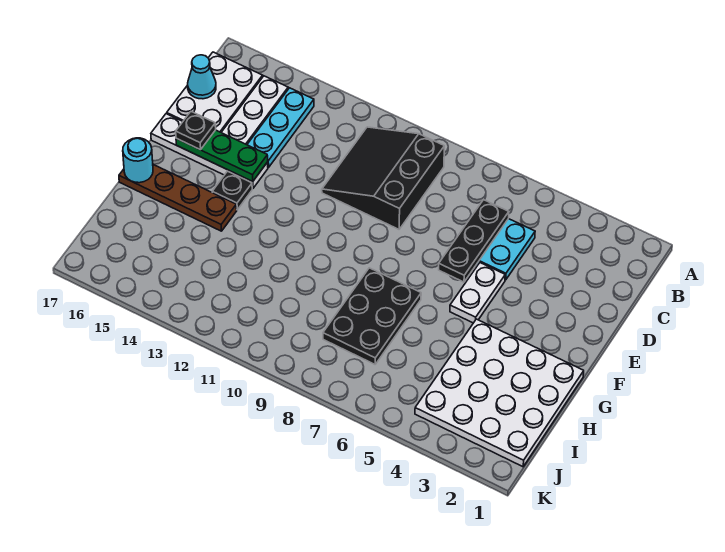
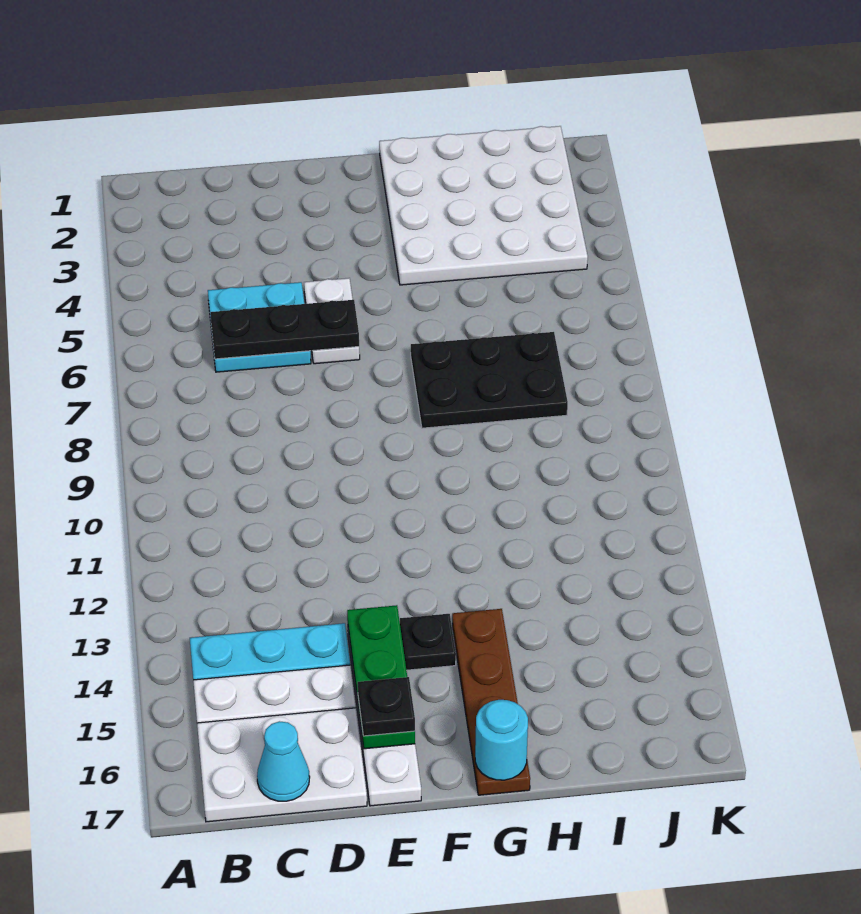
black slope B9:D11 level 1 top 9 -> none
white plate E5:F5 level 1 -> white plate E5:E6 level 1

